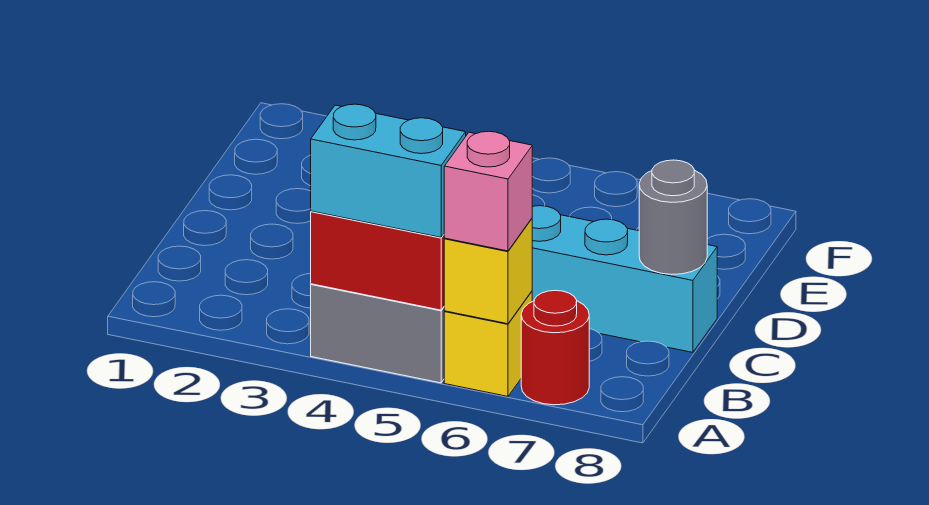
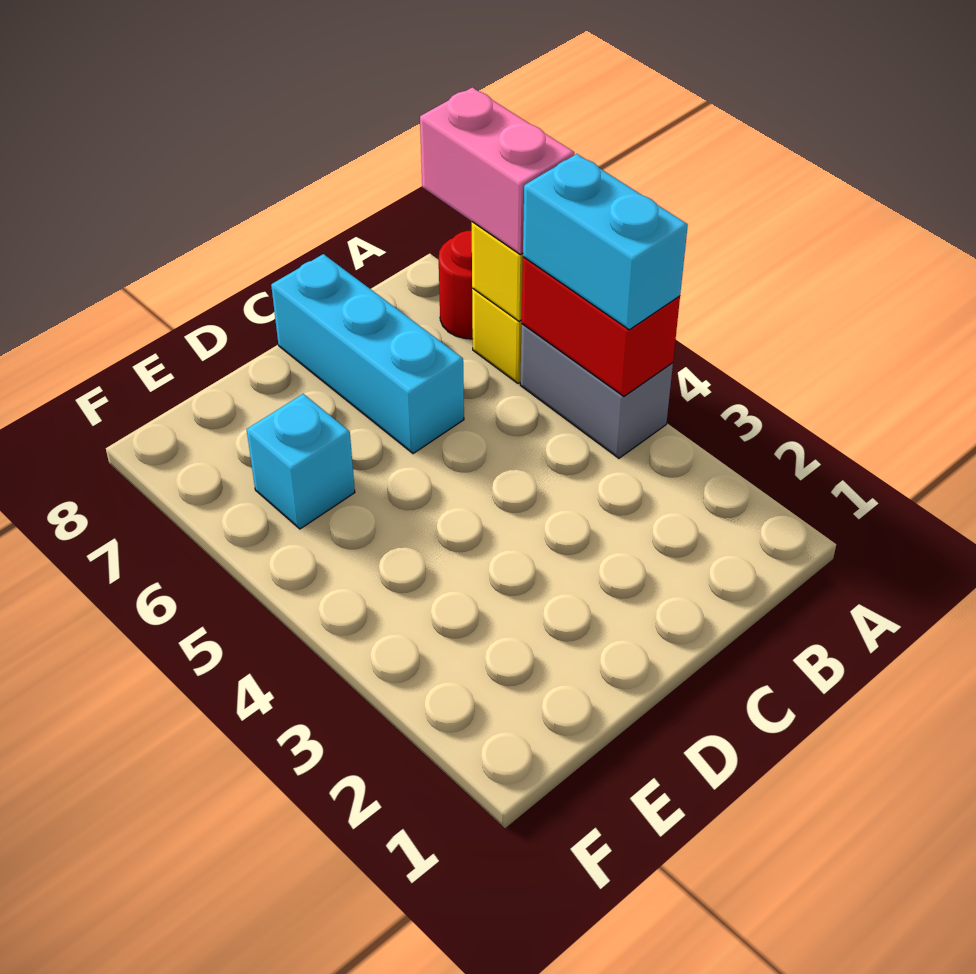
pink brick A6 level 3 -> pink brick A6:A7 level 3
grey round brick C8 level 2 -> none
none -> cyan brick E6 level 1

